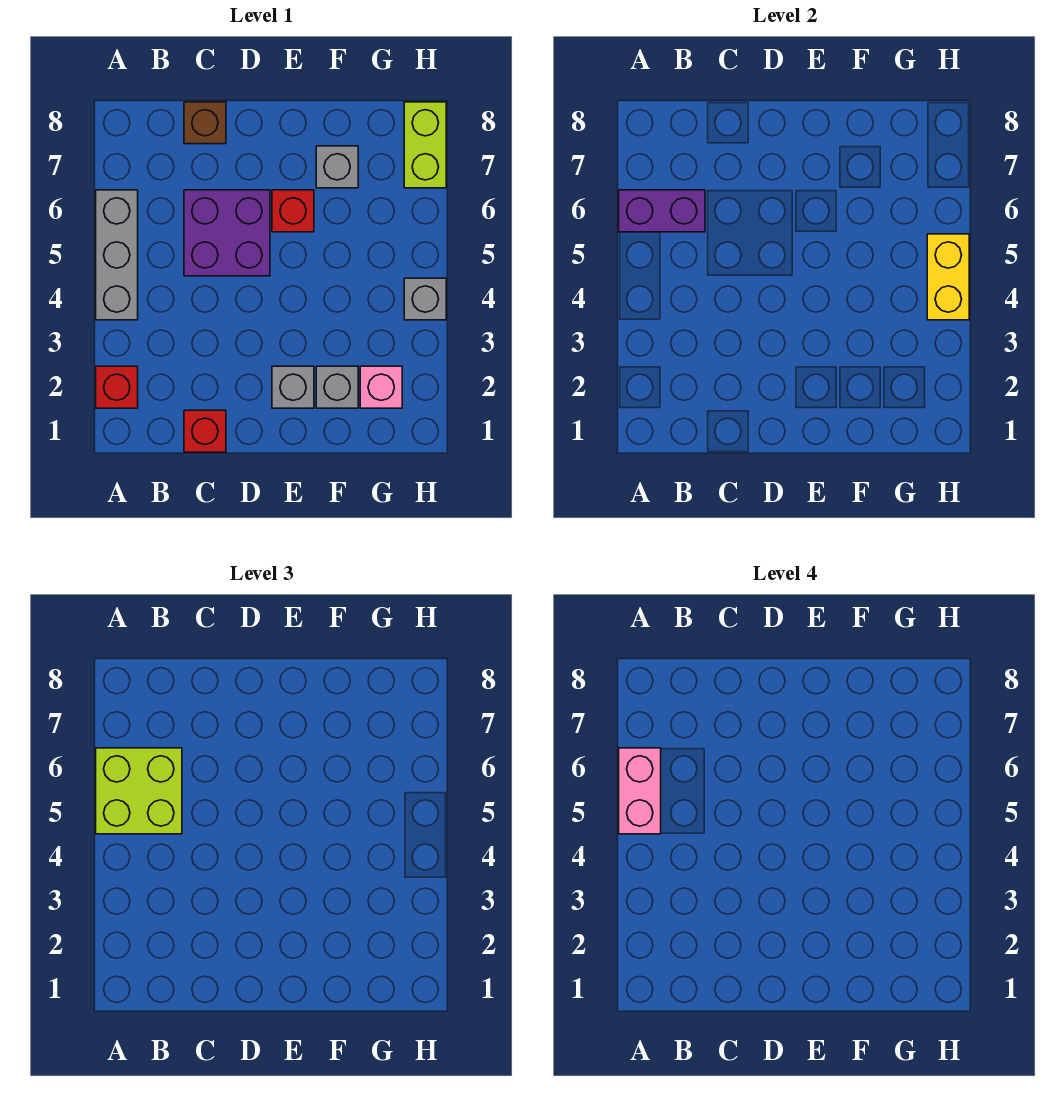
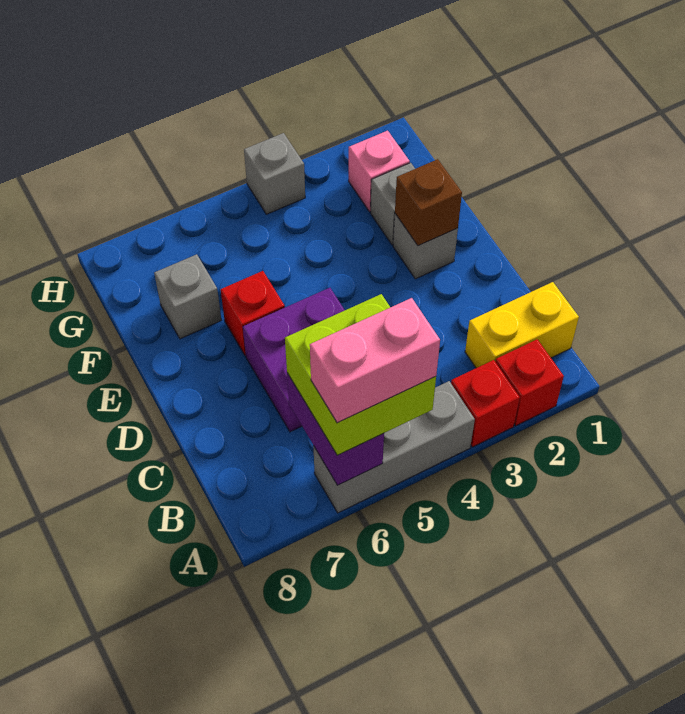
red brick C1 level 1 -> red brick A3 level 1
brown brick C8 level 1 -> brown brick E2 level 2
yellow brick H4:H5 level 2 -> yellow brick B1:B2 level 1
lime brick H7:H8 level 1 -> none

